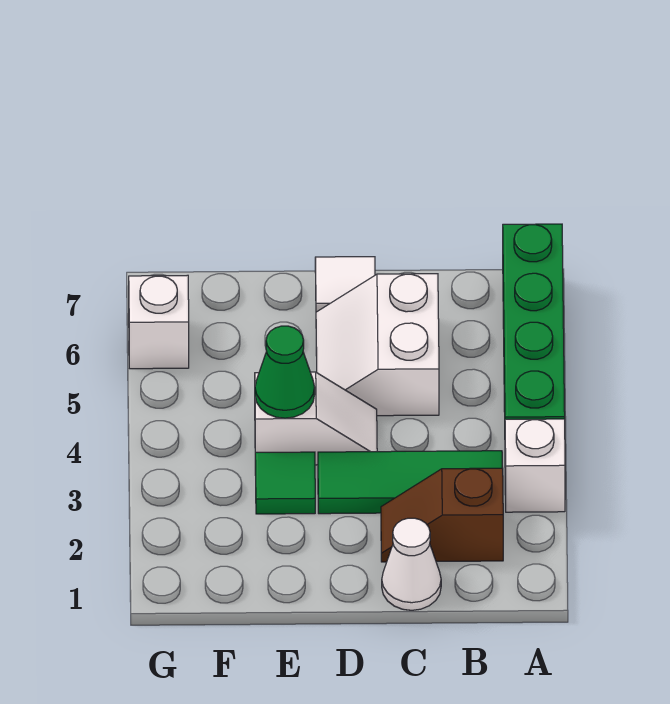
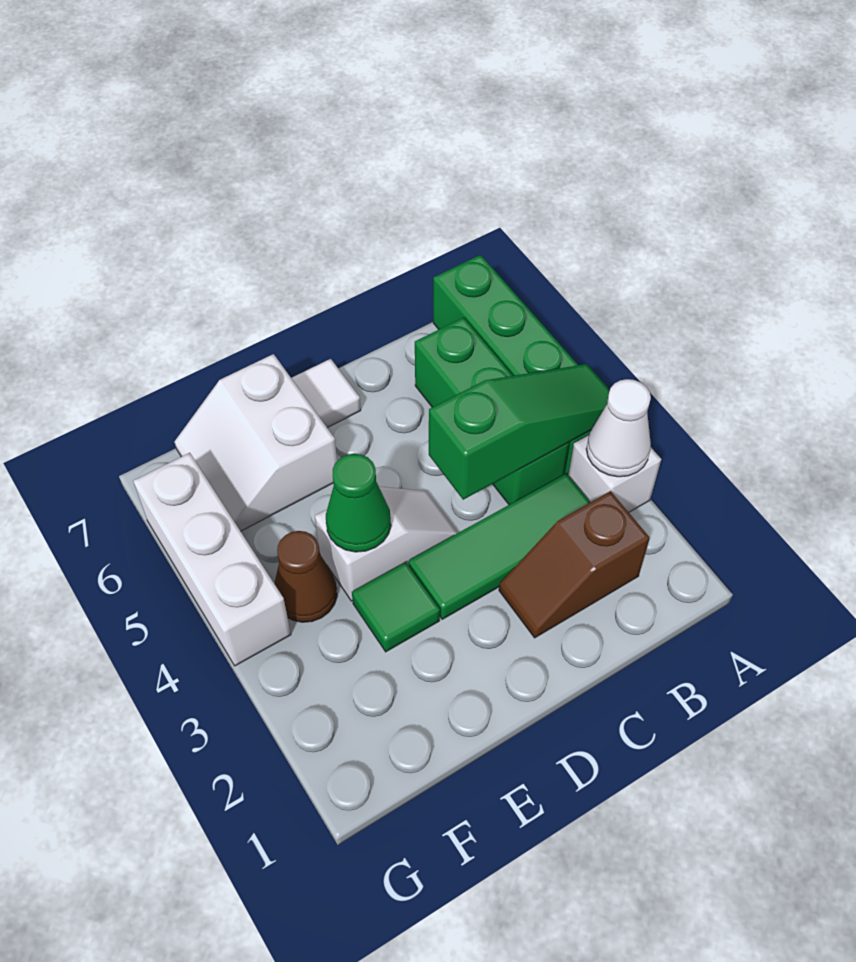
none -> green slope A4:C4 level 2 top C
none -> green brick B4:B6 level 1
white cone C1 level 1 -> white cone A3 level 2
white slope C5:D6 level 1 top C -> white slope E6:F7 level 1 top E
none -> brown cone F4 level 1
white brick G6 level 1 -> white brick G4:G6 level 1

